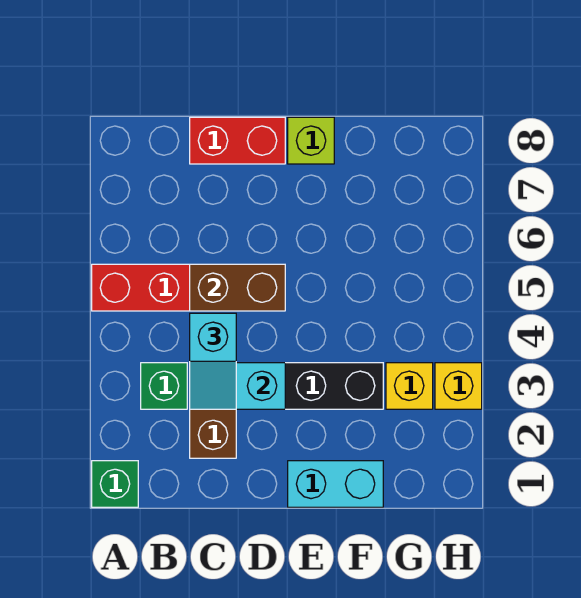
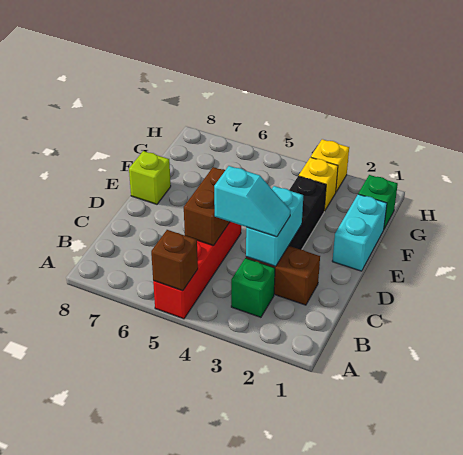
green brick A1 level 1 -> green brick G1 level 1
none -> brown brick A5 level 2
red brick C8:D8 level 1 -> none

